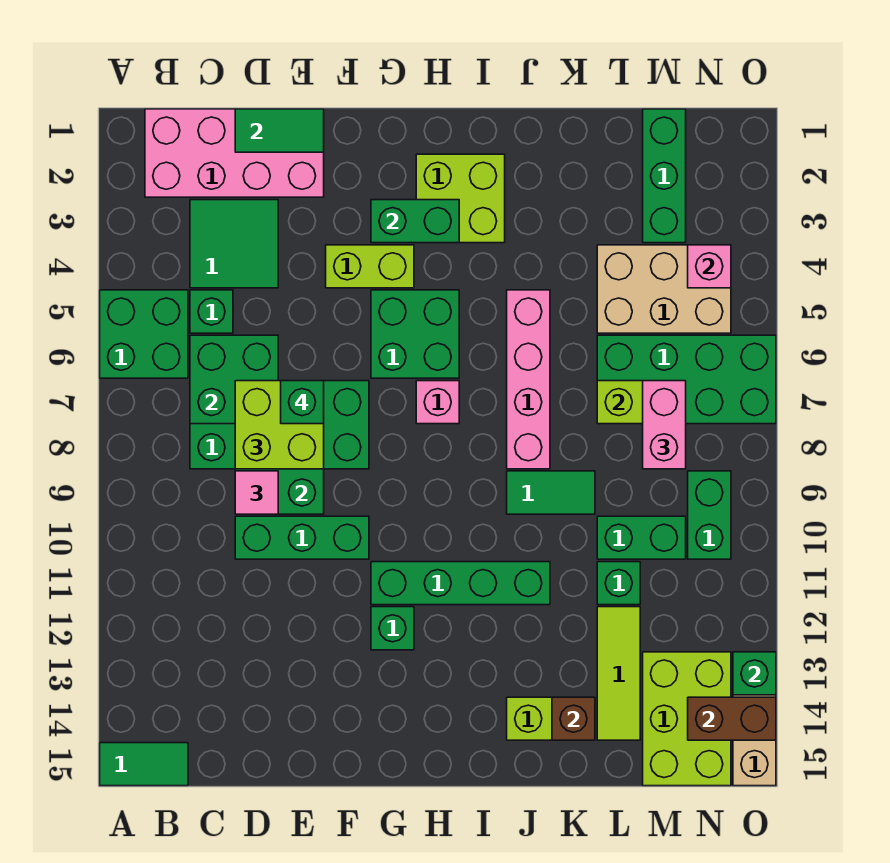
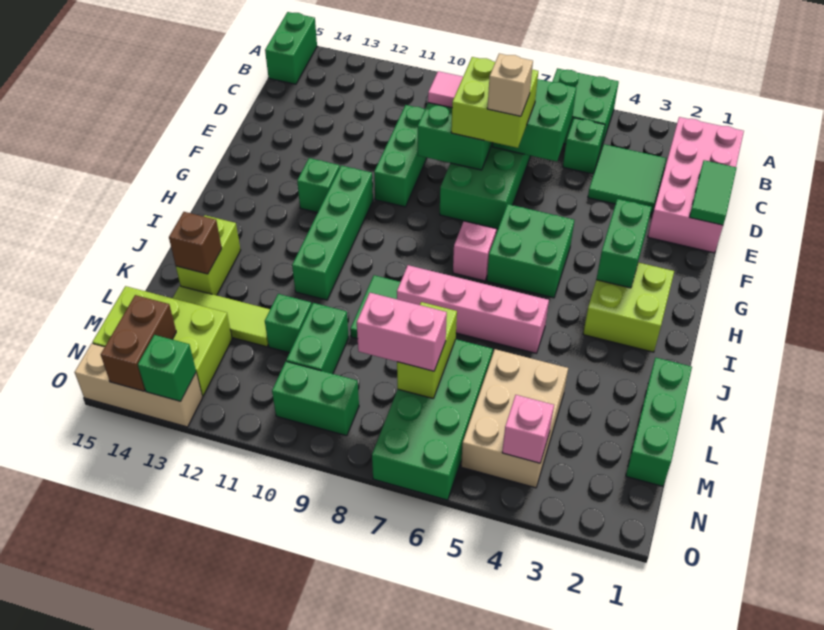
green tile A15:B15 level 1 -> green brick A15:B15 level 1
green brick E7 level 4 -> tan brick E7 level 4
lime brick F4:G4 level 1 -> none
green brick M1:M3 level 1 -> green brick K1:M1 level 1

